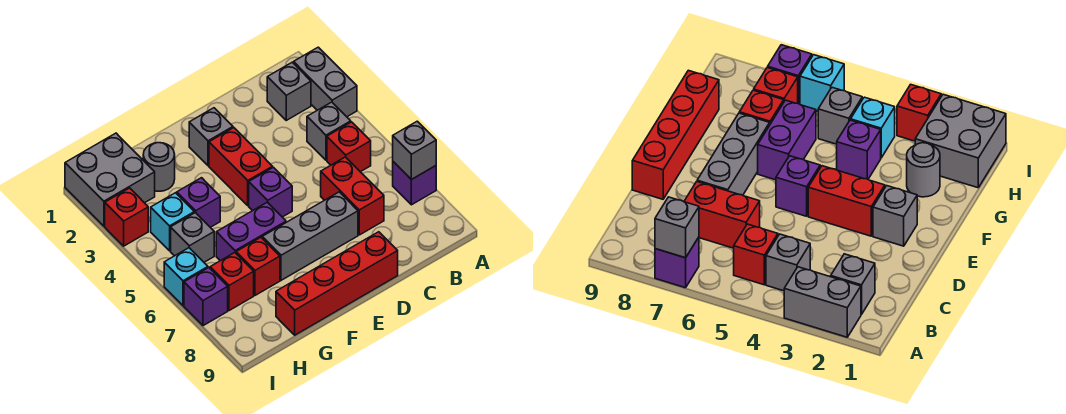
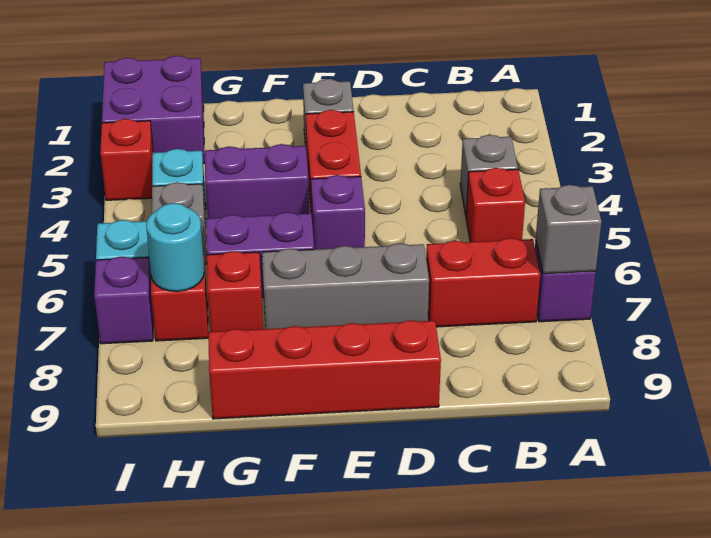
grey brick A2:A3 level 1 -> none
grey brick B2 level 1 -> none
red brick C6:C7 level 1 -> red brick B7:C7 level 1
grey round brick G2 level 1 -> none
purple brick G4 level 1 -> purple brick F4:G4 level 1
grey brick H1:I2 level 1 -> purple brick H1:I2 level 1
none -> cyan round brick H7 level 2

